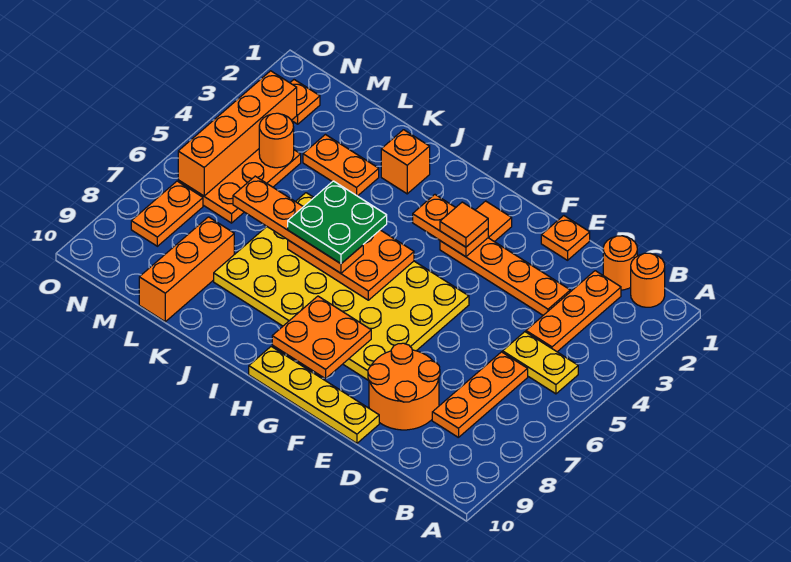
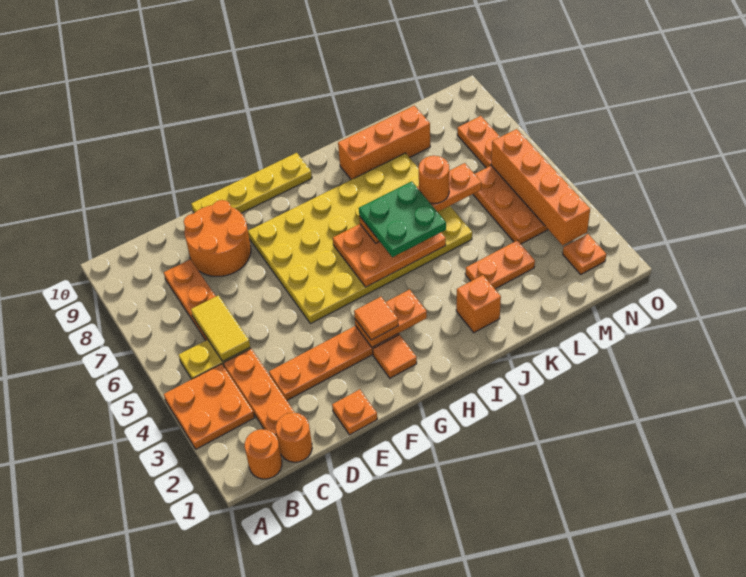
none -> yellow tile C5:C6 level 2
orange plate G8:H9 level 2 -> orange plate A3:B4 level 1
orange brick L8:L10 level 1 -> orange brick J9:L9 level 1
orange round brick M4 level 2 -> orange round brick K6 level 4

